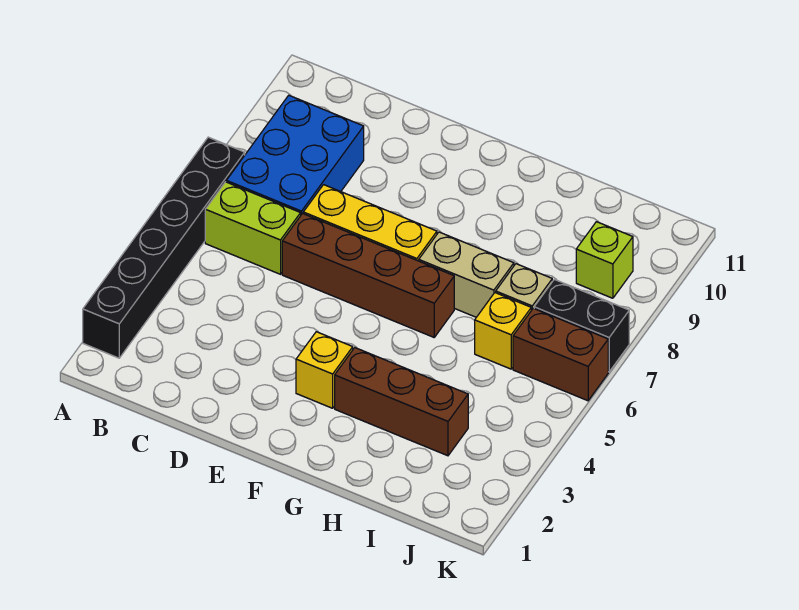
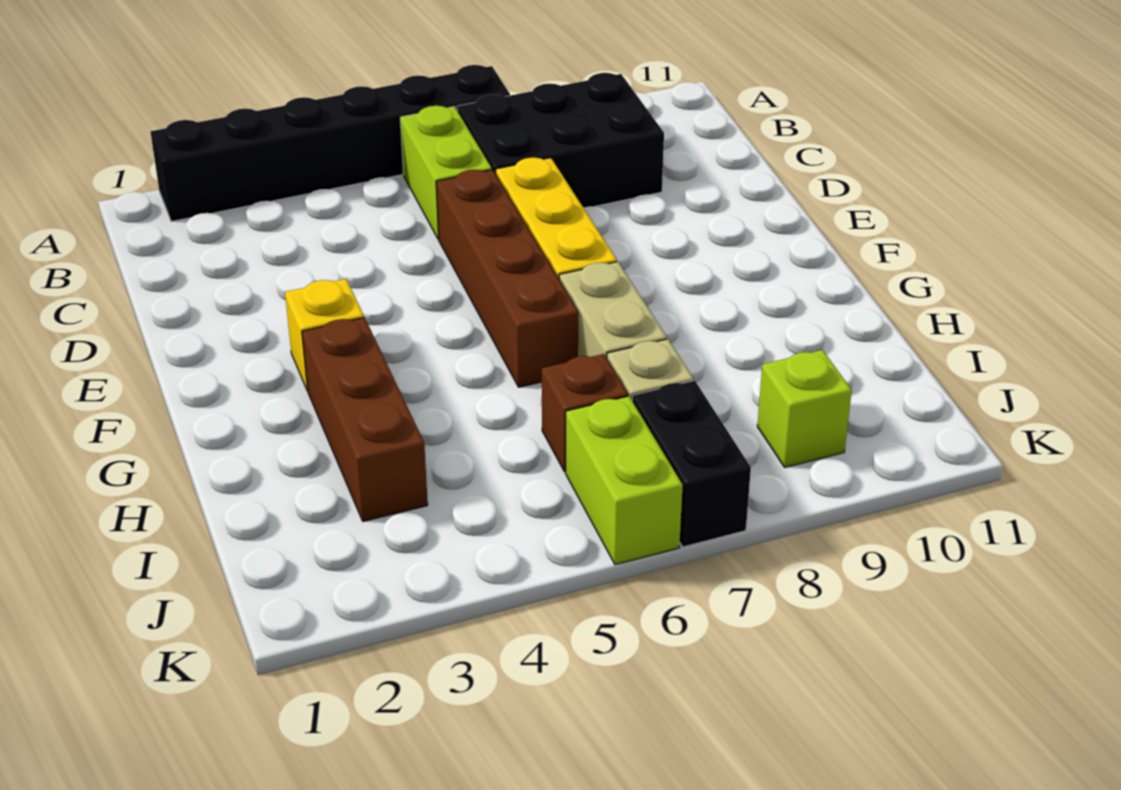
blue brick B7:C9 level 1 -> black brick B7:C9 level 1
yellow brick I6 level 1 -> brown brick I6 level 1
brown brick J6:K6 level 1 -> lime brick J6:K6 level 1

